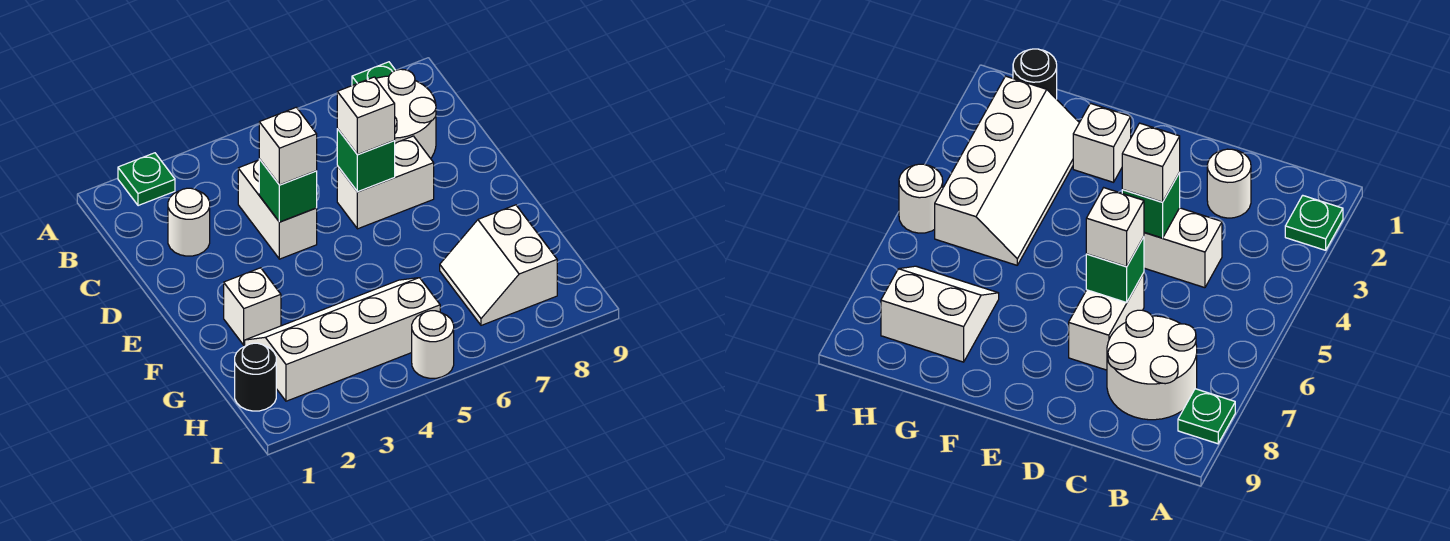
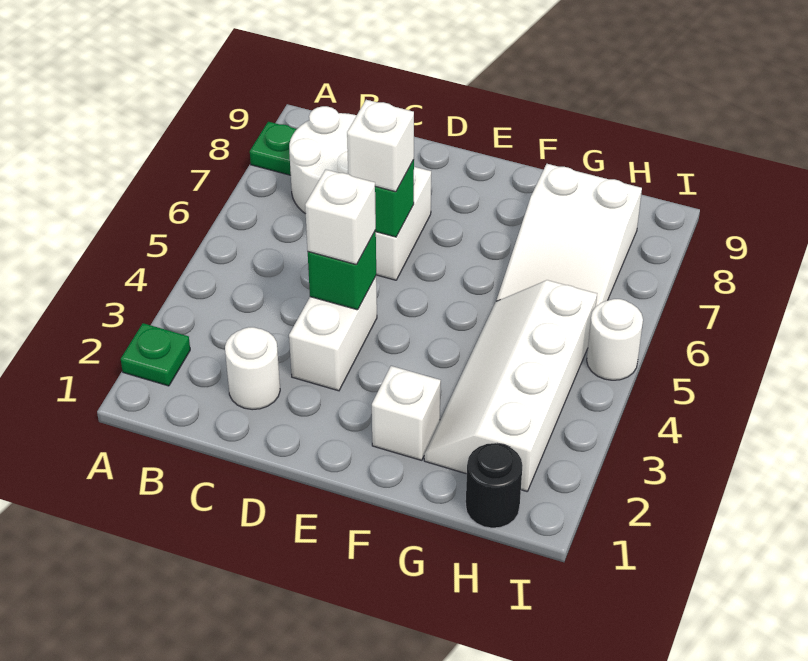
white brick C4:D4 level 1 -> white brick D3:D4 level 1
white slope G7:H8 level 1 top 8 -> white slope G6:H8 level 1 top 8

